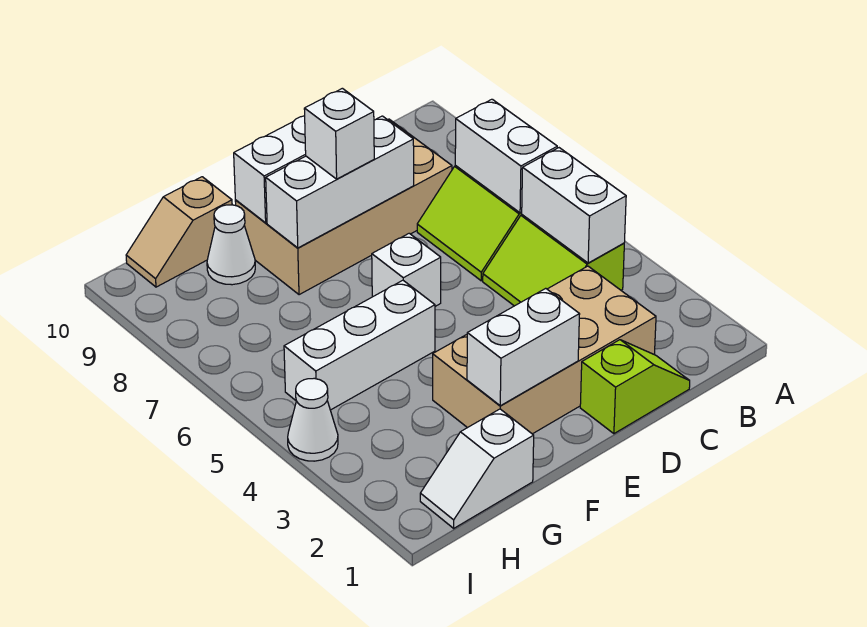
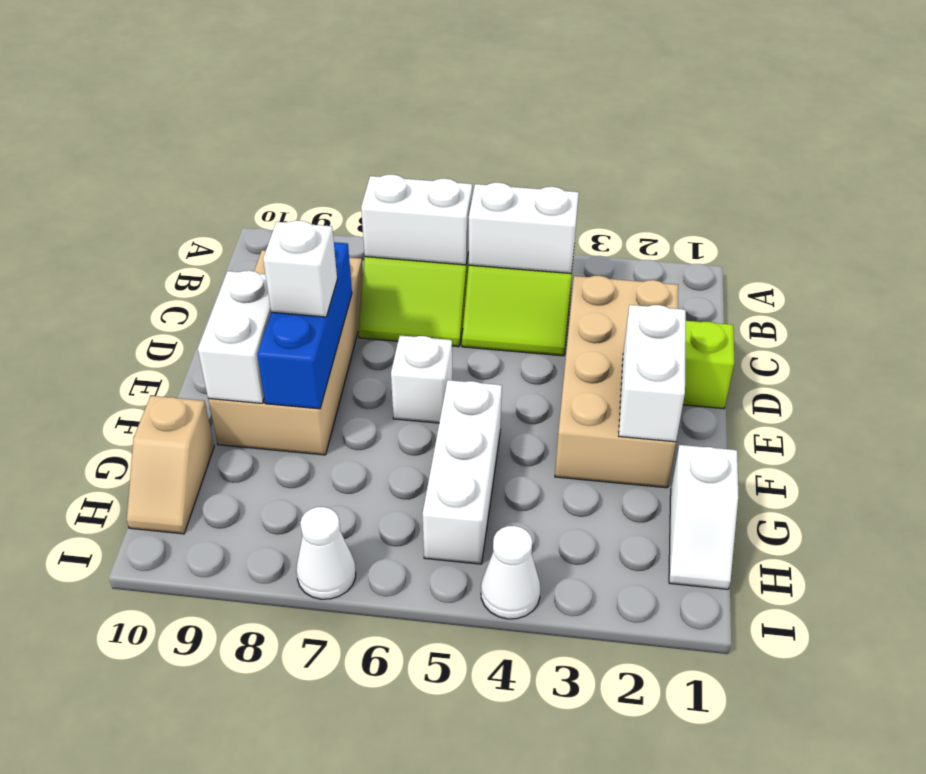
white brick D8:F8 level 2 -> blue brick D8:F8 level 2
white cone G9 level 1 -> white cone I7 level 1

